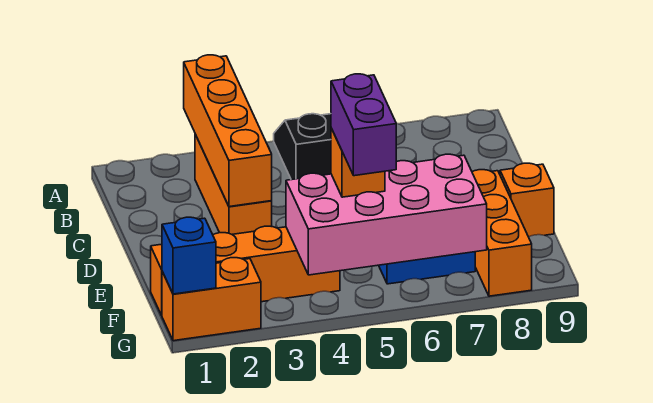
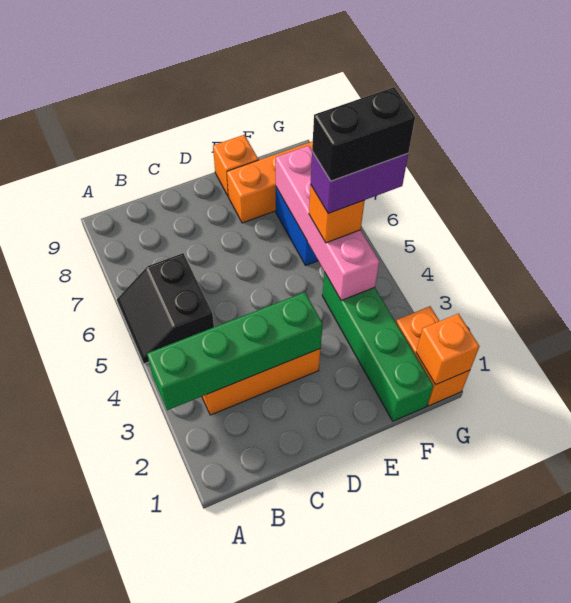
orange brick A3:D3 level 2 -> green brick A3:D3 level 2
orange brick F1:F4 level 1 -> green brick F1:F4 level 1
pink brick F4:G7 level 2 -> pink brick F4:F7 level 2
none -> black brick F5:G5 level 5
blue brick G1 level 2 -> orange brick G1 level 2

